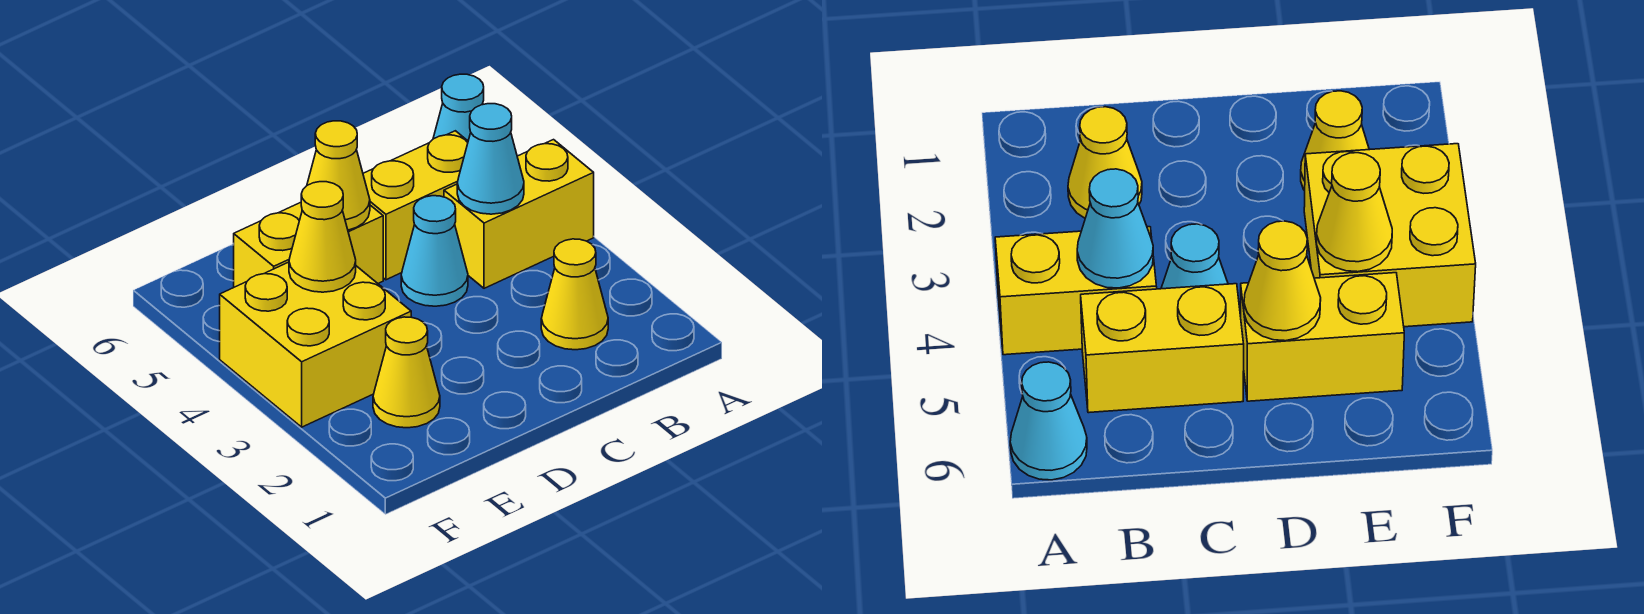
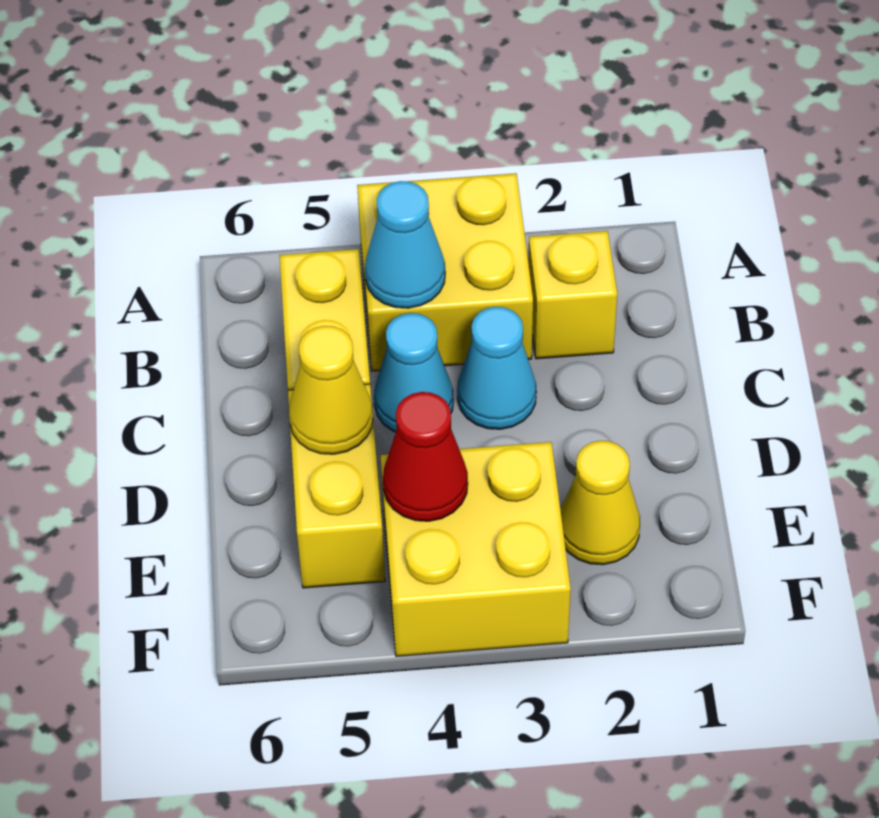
yellow brick A4:B4 level 1 -> yellow brick A3:B4 level 1
cyan cone A6 level 1 -> cyan cone C3 level 1
yellow cone B2 level 1 -> yellow brick B2 level 1
yellow cone E4 level 2 -> red cone E4 level 2

